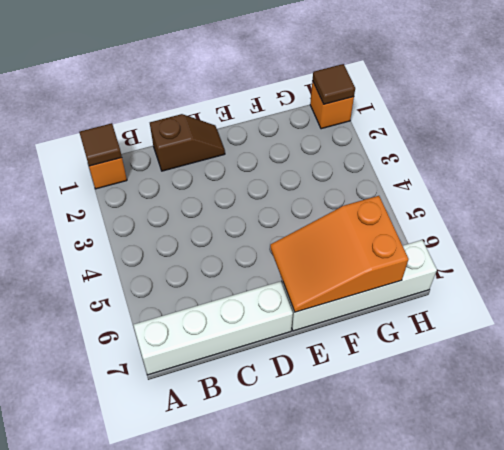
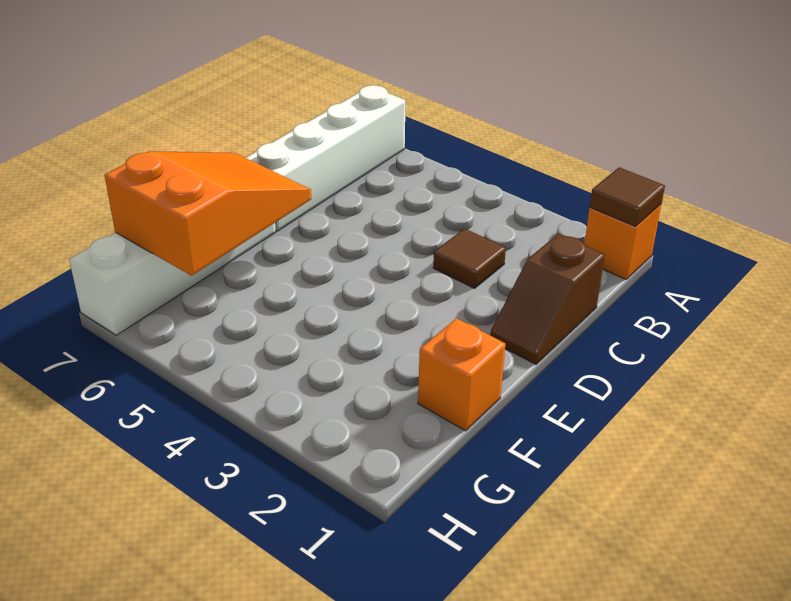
orange brick H1 level 1 -> orange brick F1 level 1
brown tile H1 level 2 -> brown tile C3 level 1

